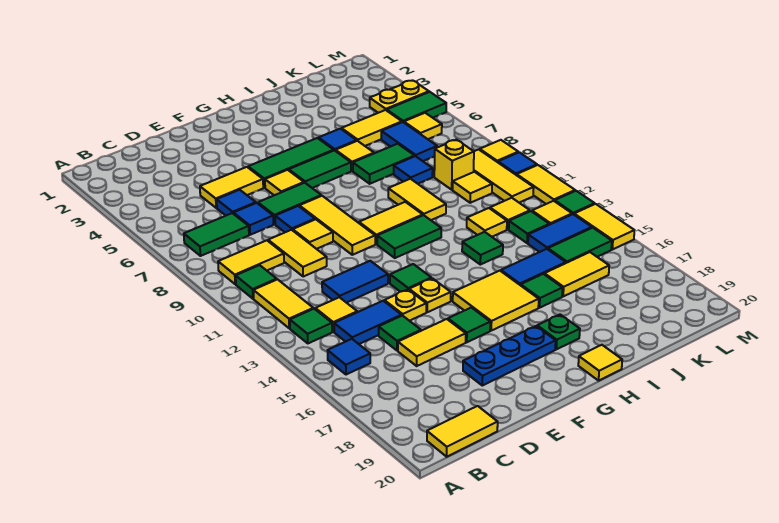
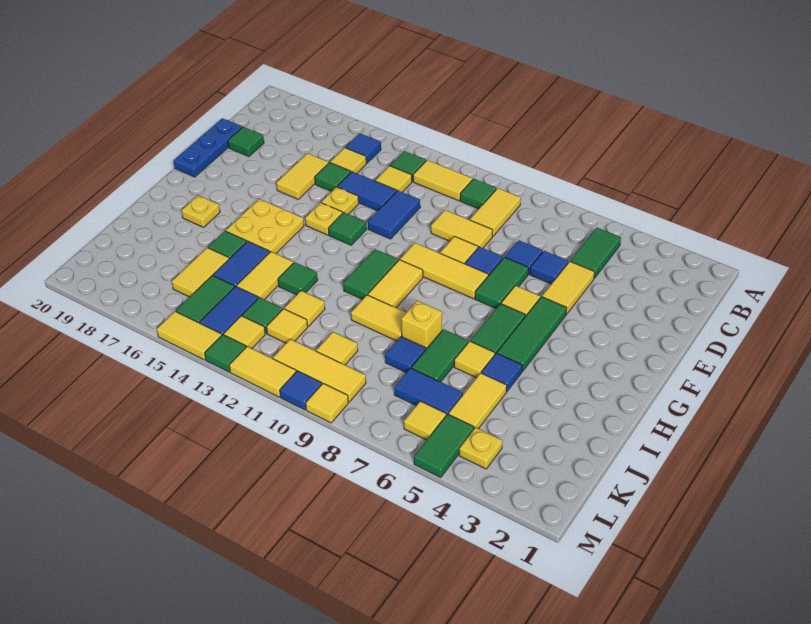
green tile B7:C7 level 1 -> green tile B5:C5 level 1
yellow tile B20:C20 level 1 -> yellow tile I14:J14 level 1
blue tile C14:D14 level 1 -> blue tile D13:D14 level 1
blue plate E18:G18 level 1 -> blue plate D20:F20 level 1
green tile F16 level 1 -> green tile D19 level 1
yellow tile G15:H16 level 1 -> yellow plate G15:H16 level 1
green plate H18 level 1 -> yellow plate H18 level 1
yellow tile H20 level 1 -> yellow tile C15 level 1
yellow brick K9 level 1 -> yellow brick I8 level 1
yellow plate L4:M4 level 1 -> yellow plate L4 level 1

